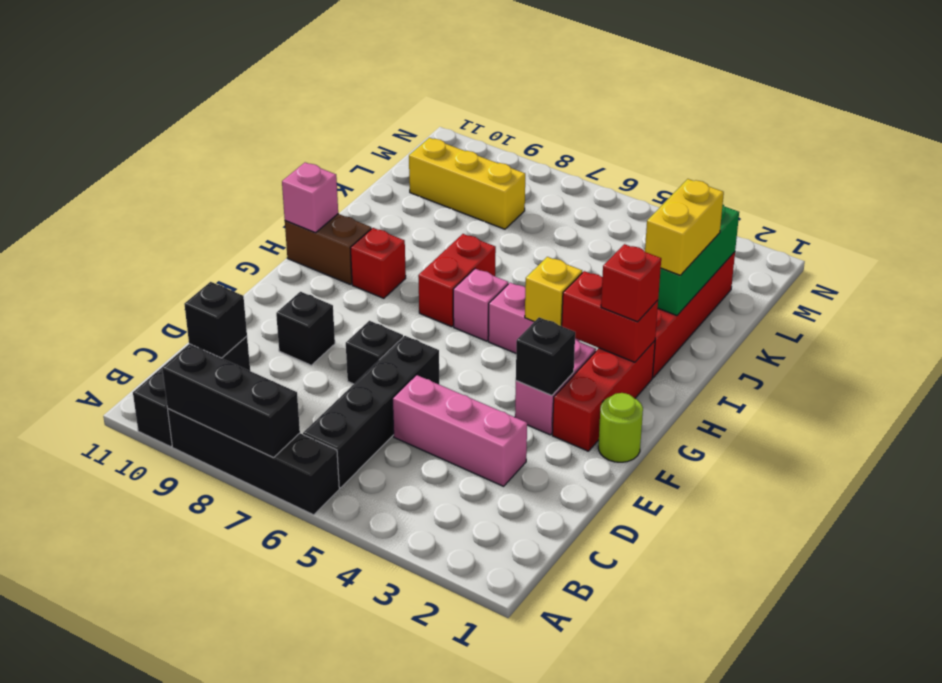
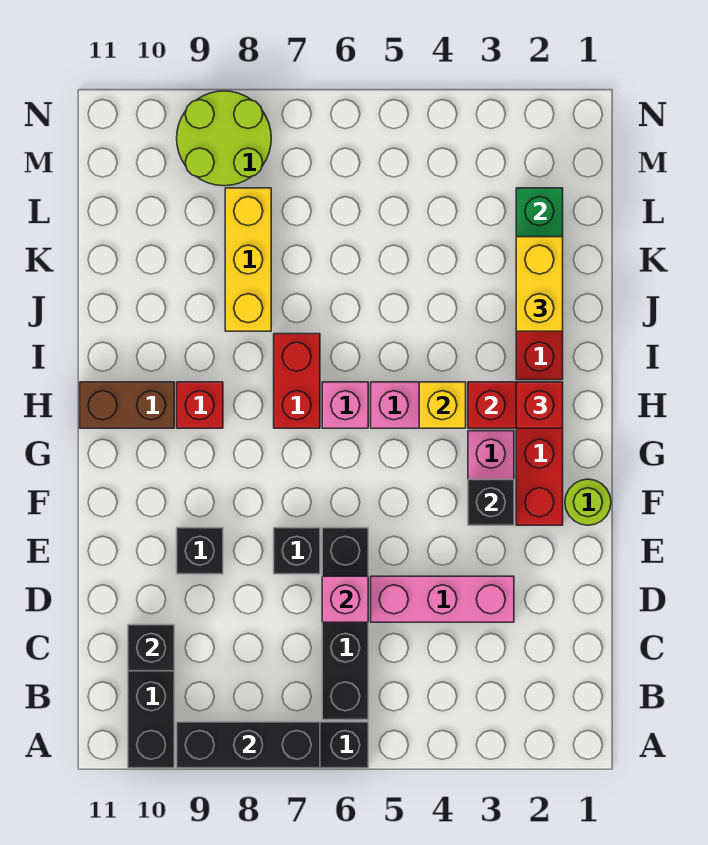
pink brick H11 level 2 -> pink brick D6 level 2
yellow brick L8:L10 level 1 -> yellow brick J8:L8 level 1
none -> lime round brick M8:N9 level 1

